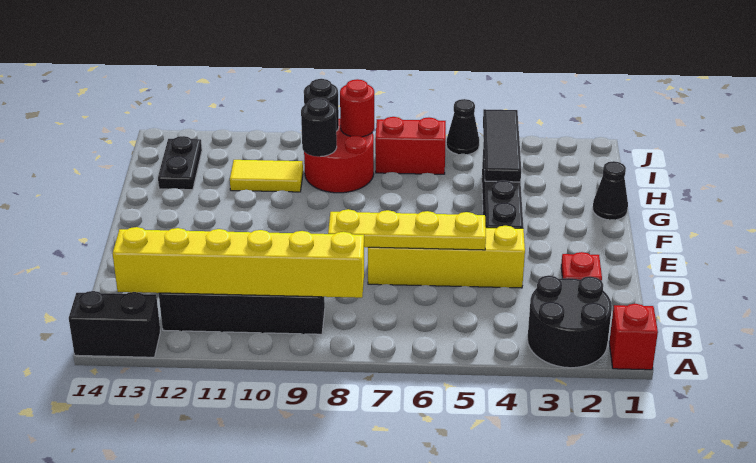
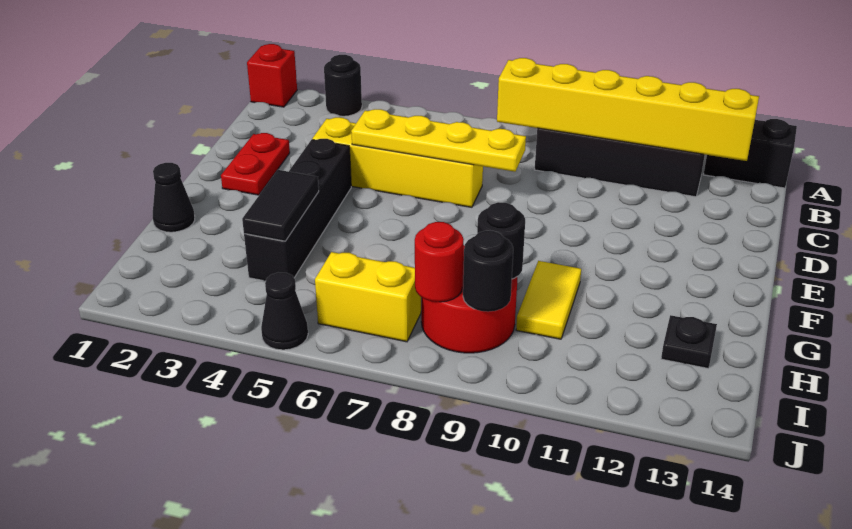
black round brick A2:B3 level 1 -> black round brick A3 level 1
red plate D2 level 1 -> red plate D2:E2 level 1
black tile G4:I4 level 2 -> black tile G4:H4 level 2
yellow tile H10:H11 level 1 -> yellow tile G10:H10 level 1
black plate H13:I13 level 1 -> black plate H13 level 1
red brick I6:I7 level 1 -> yellow brick I6:I7 level 1

